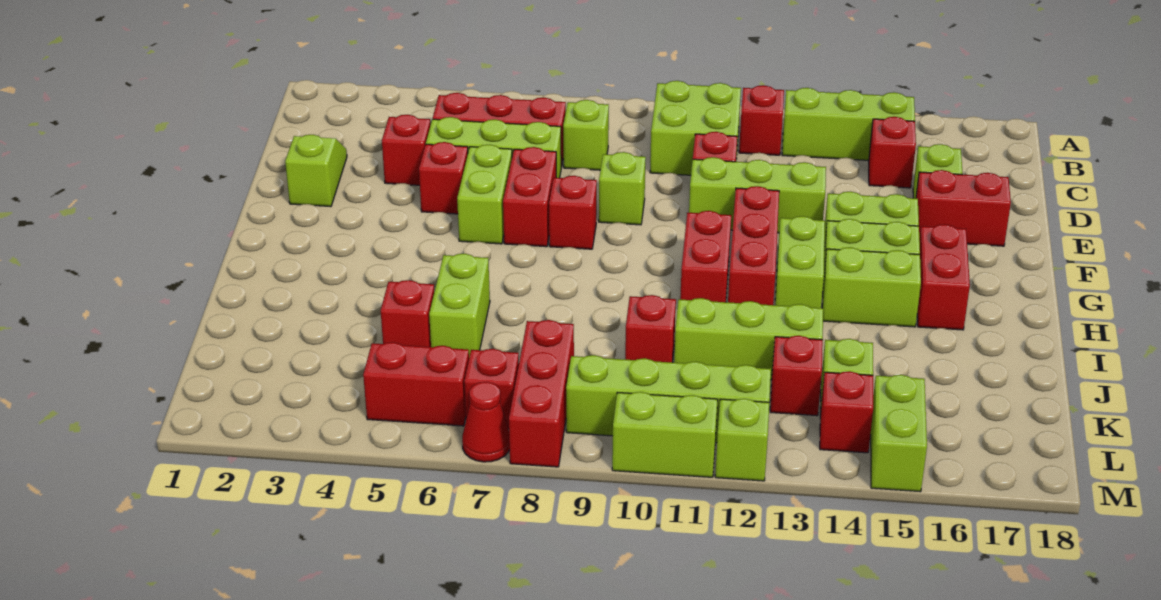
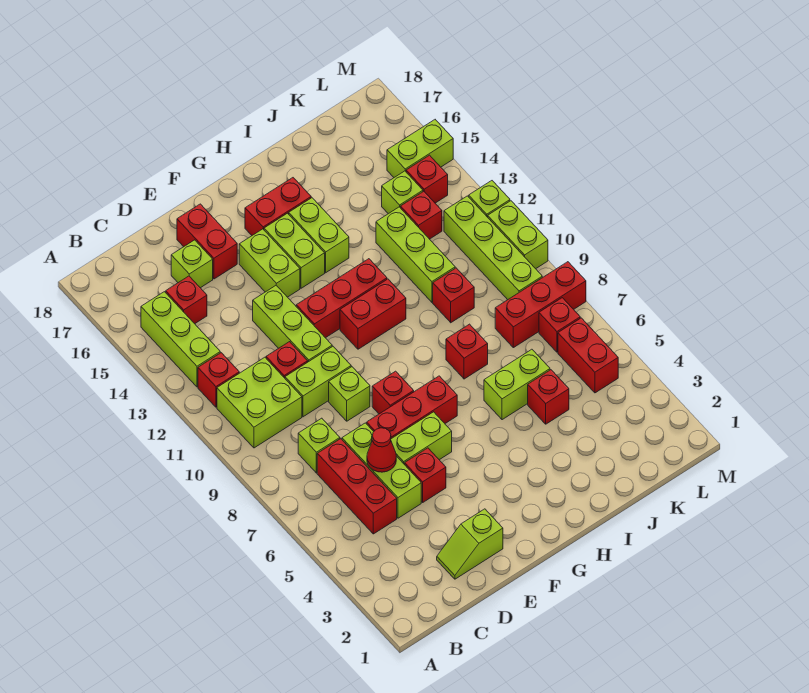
red brick D4 level 1 -> red brick I8 level 1
red brick E7:F7 level 1 -> red brick E7:G7 level 1
lime brick G13:H13 level 1 -> lime brick D10:E10 level 1
red cone M7 level 1 -> red cone D6 level 2

